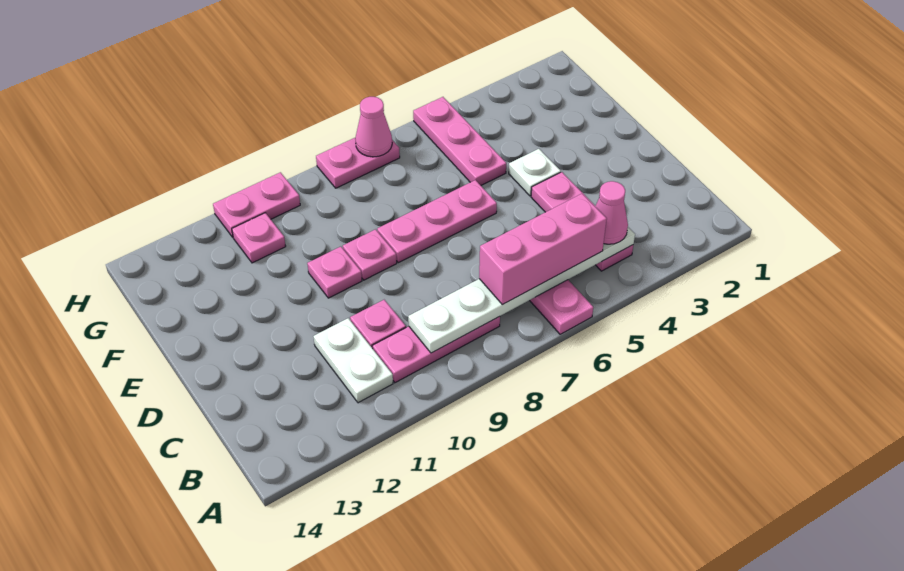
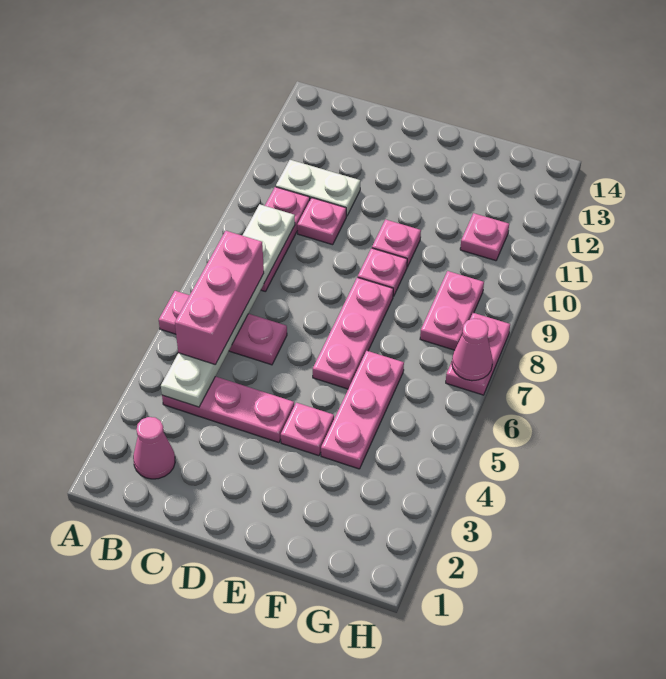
pink cone B4 level 3 -> pink cone B2 level 1
white plate E4 level 1 -> pink plate E4 level 1
pink plate F5:H5 level 1 -> pink plate F4:F6 level 1
pink plate H10:H11 level 1 -> pink plate G8:G9 level 1

